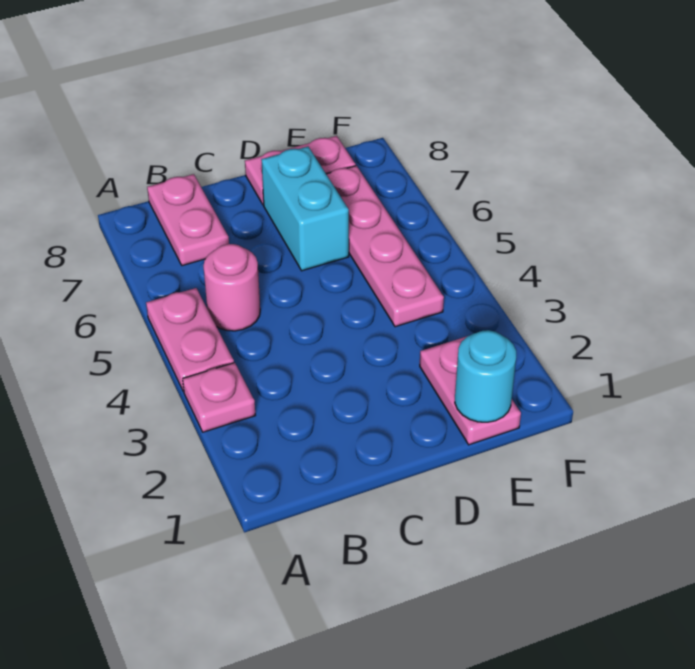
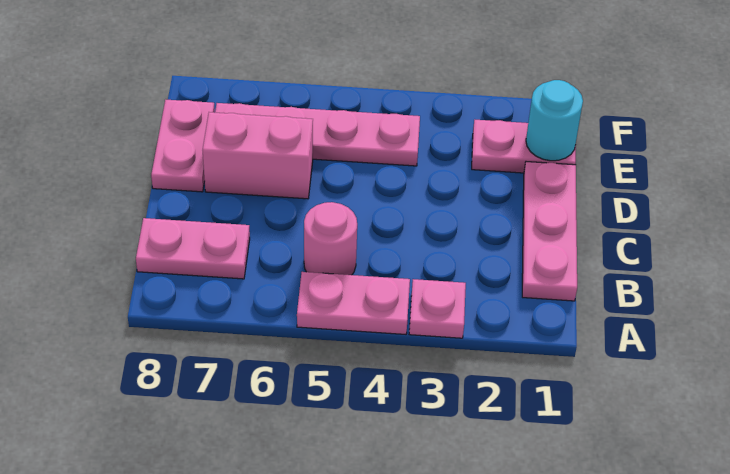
none -> pink plate B1:D1 level 1
cyan brick D6:D7 level 1 -> pink brick D6:D7 level 1

